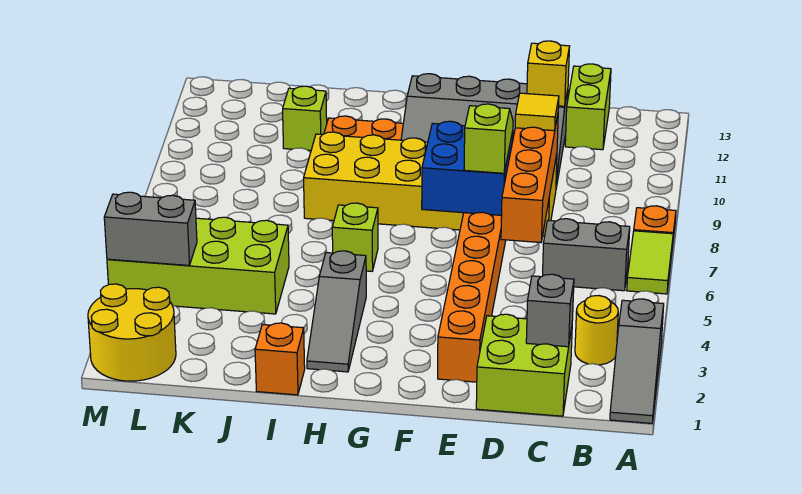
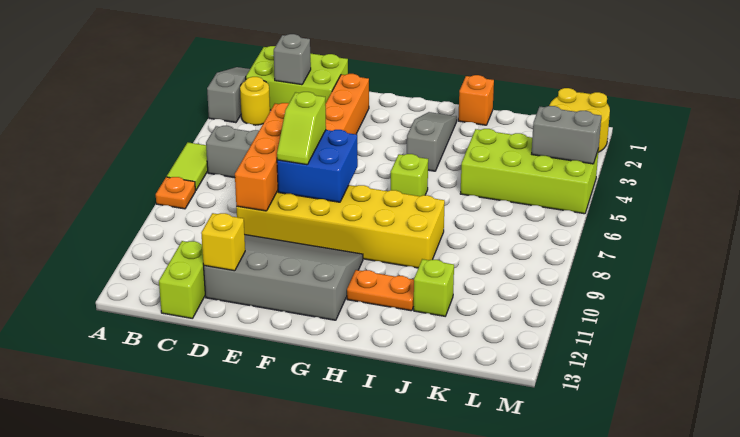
lime brick C1:D2 level 1 -> lime brick B1:D2 level 1
yellow tile D9 level 3 -> none

